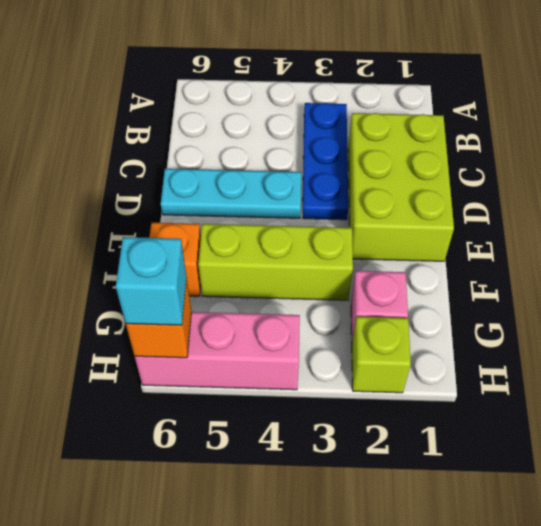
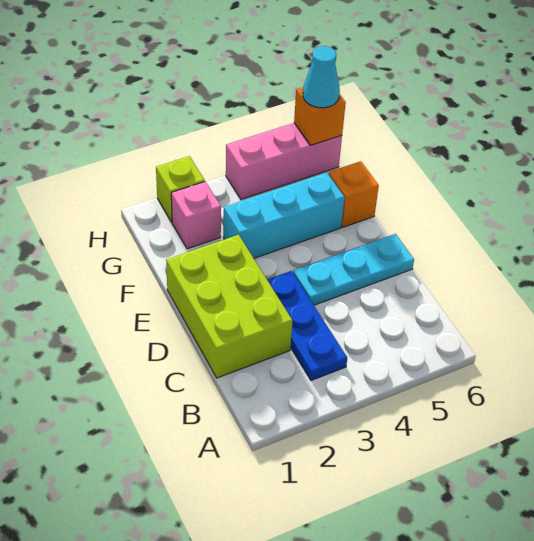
lime brick F3:F5 level 1 -> cyan brick F3:F5 level 1
cyan brick H6 level 3 -> cyan cone H6 level 3

